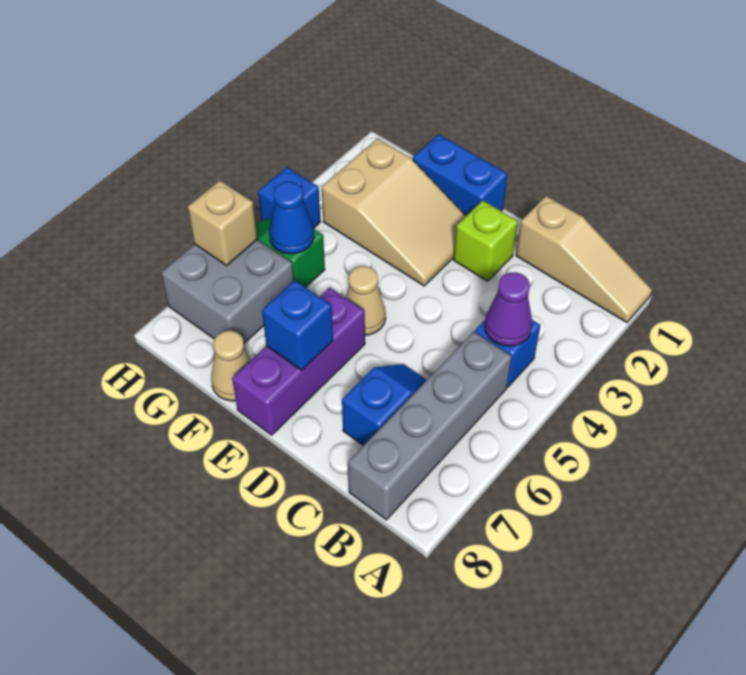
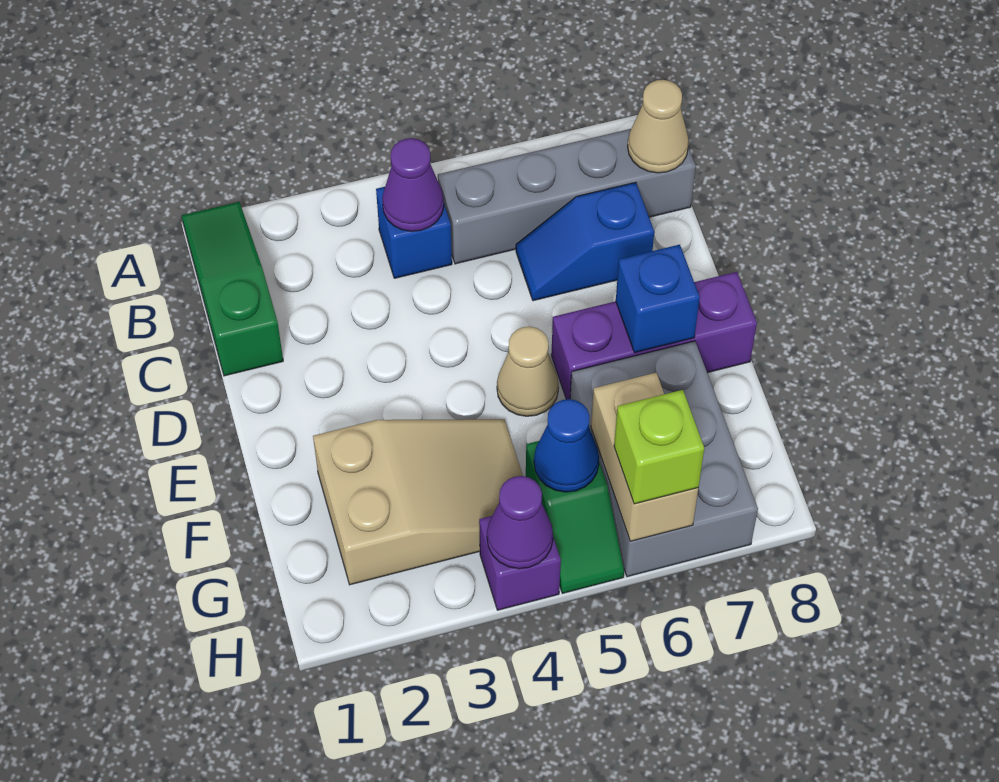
tan slope A1:C1 level 1 top C -> green slope A1:C1 level 1 top C
lime brick D2 level 1 -> lime brick H6 level 3
blue brick E1:F1 level 1 -> none
tan slope E2:G3 level 1 top G -> tan slope F2:G4 level 1 top 2
tan cone F8 level 1 -> tan cone B8 level 2
grey brick G6:H7 level 1 -> grey brick F6:H7 level 1
blue brick H4 level 1 -> purple brick H4 level 1
none -> purple cone H4 level 2
tan brick H6 level 2 -> tan brick G6:H6 level 2

